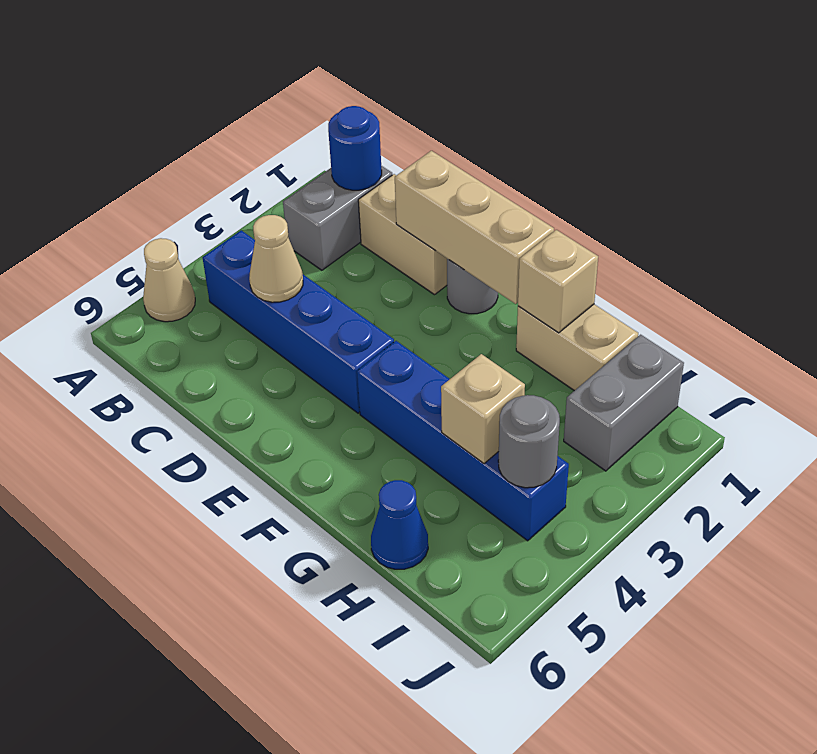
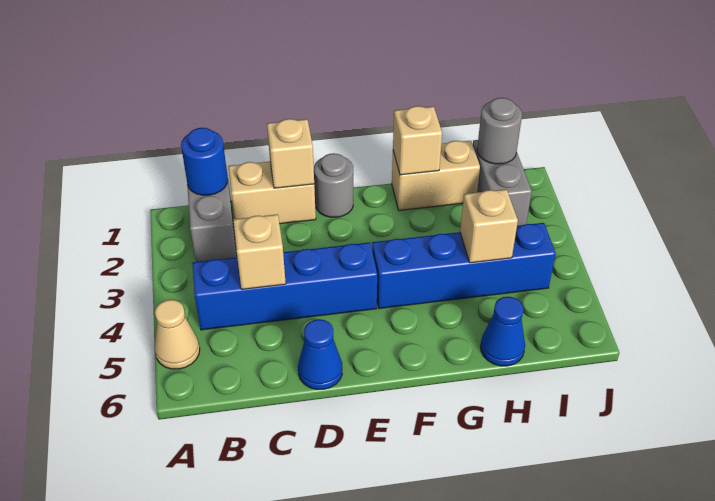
tan cone C4 level 2 -> tan brick C4 level 2
tan brick D1:F1 level 2 -> tan brick D1 level 2
none -> blue cone D6 level 1
grey round brick I4 level 2 -> grey round brick I1 level 2

